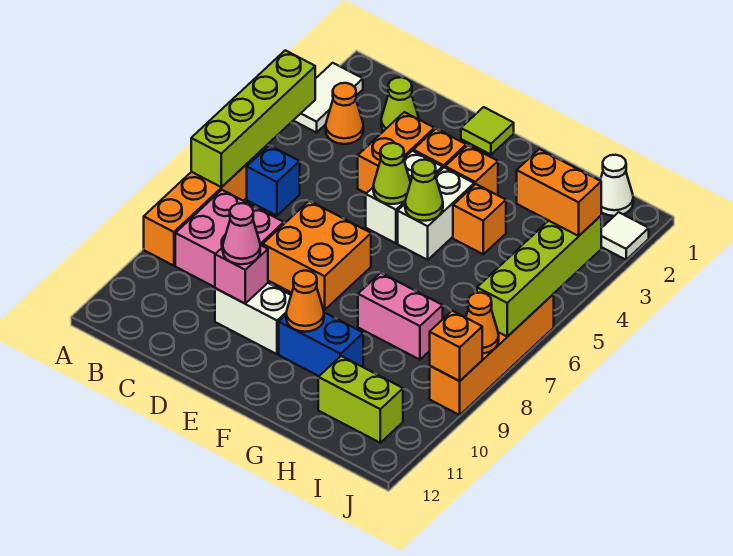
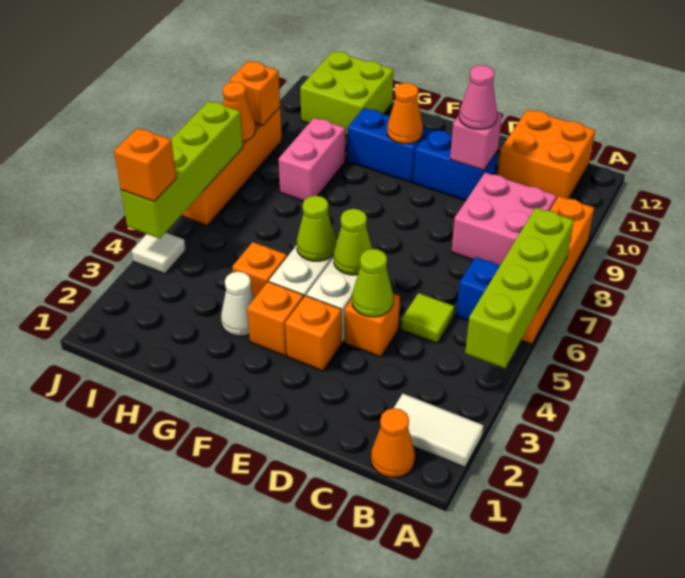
white tile A2:A3 level 1 -> white tile A2:B2 level 1
orange cone B3 level 1 -> orange cone B1 level 1
lime cone C2 level 1 -> lime cone D4 level 2
orange brick D3:D4 level 1 -> orange brick D4 level 1
orange brick D7:E8 level 1 -> orange brick B11:C12 level 1
white brick D10:E10 level 1 -> blue brick D10:E10 level 1
lime tile E1 level 1 -> lime tile C5 level 1
pink brick G8:H8 level 1 -> pink brick H8:H9 level 1
lime brick H11:I11 level 1 -> lime brick H11:I12 level 1
white cone I1 level 1 -> white cone G3 level 1
orange brick I4:J4 level 3 -> orange brick J4 level 3
white tile J2 level 1 -> white tile J4 level 1

